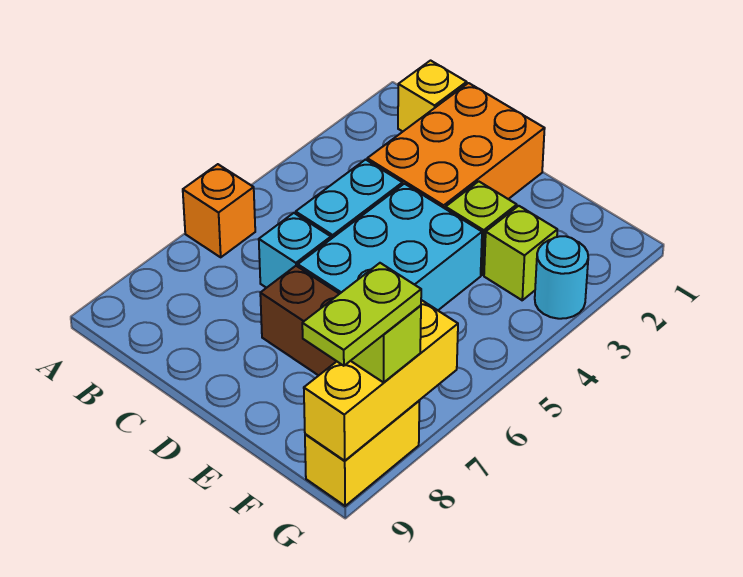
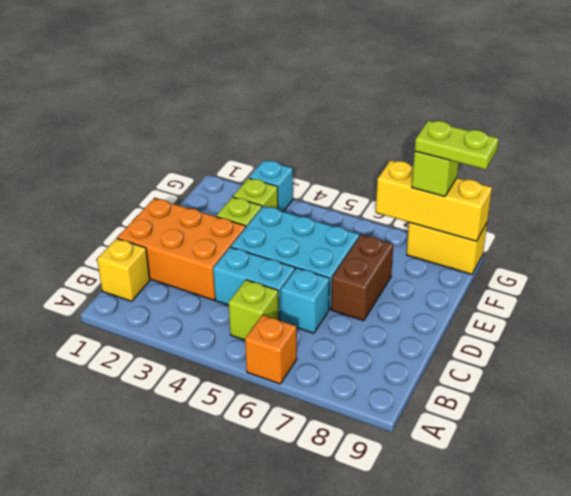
none -> lime brick B5 level 1
cyan round brick G3 level 1 -> cyan brick G3 level 1

